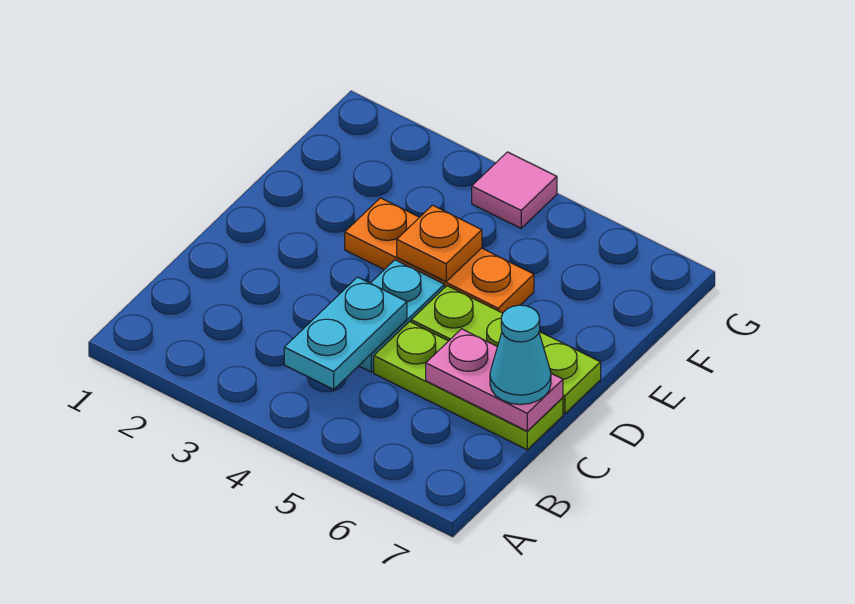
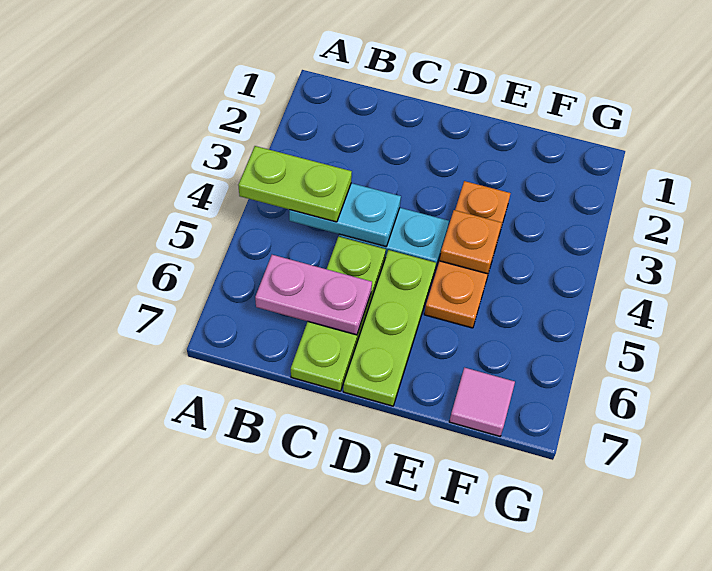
none -> lime plate A4:B4 level 3
pink plate C6:C7 level 2 -> pink plate B6:C6 level 2
cyan cone C7 level 3 -> none
pink tile G4 level 1 -> pink tile F7 level 1

